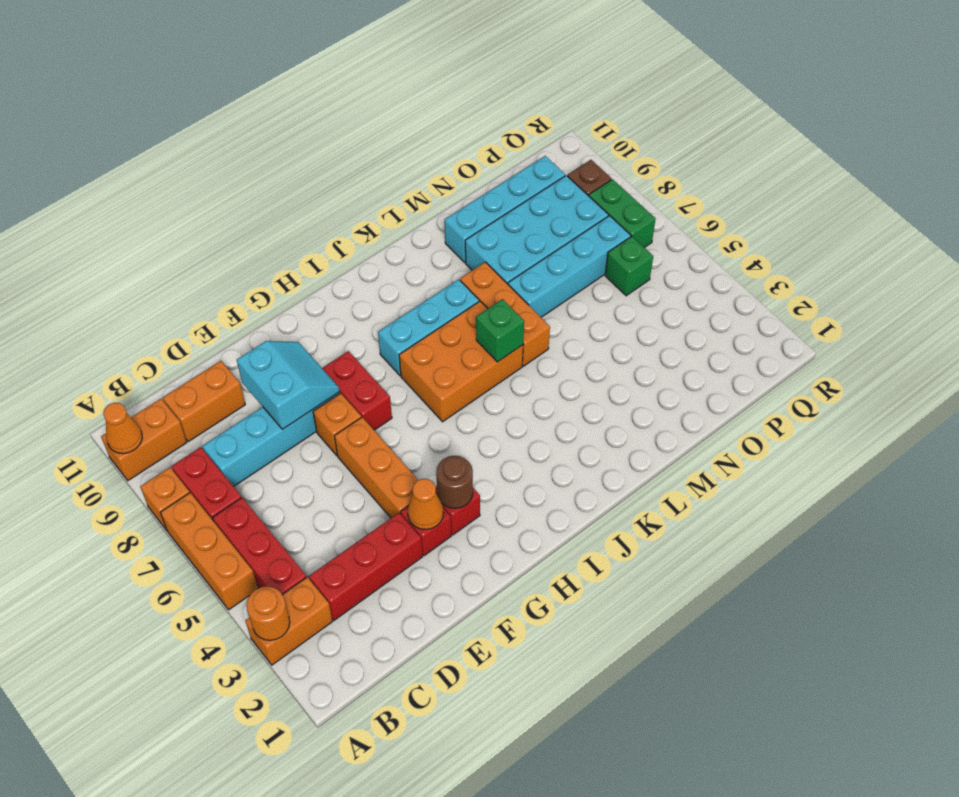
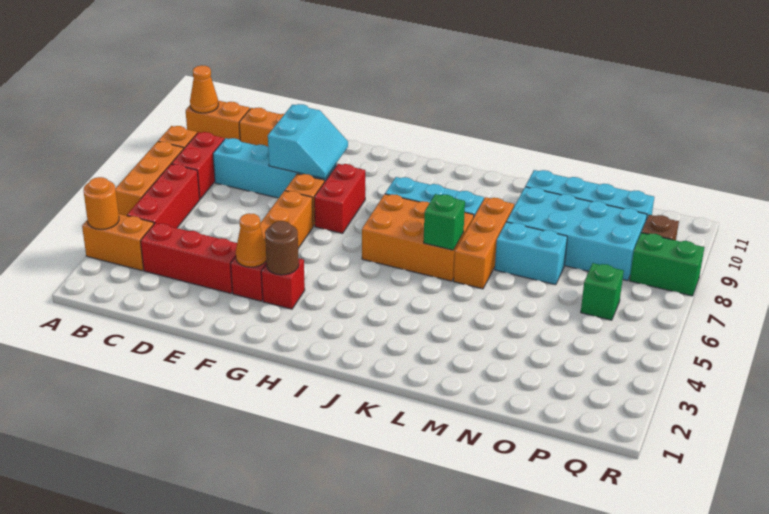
cyan brick M7:P7 level 1 -> cyan brick M7:N7 level 1
green brick Q7:Q8 level 1 -> green brick Q8:R8 level 1

